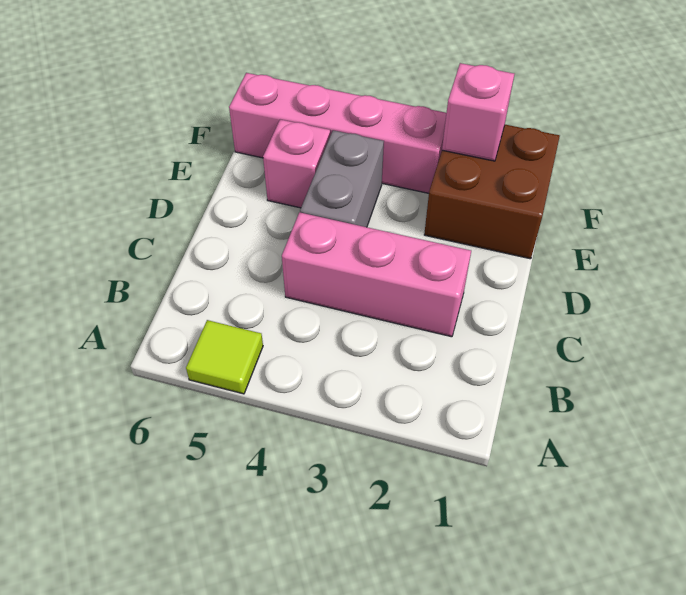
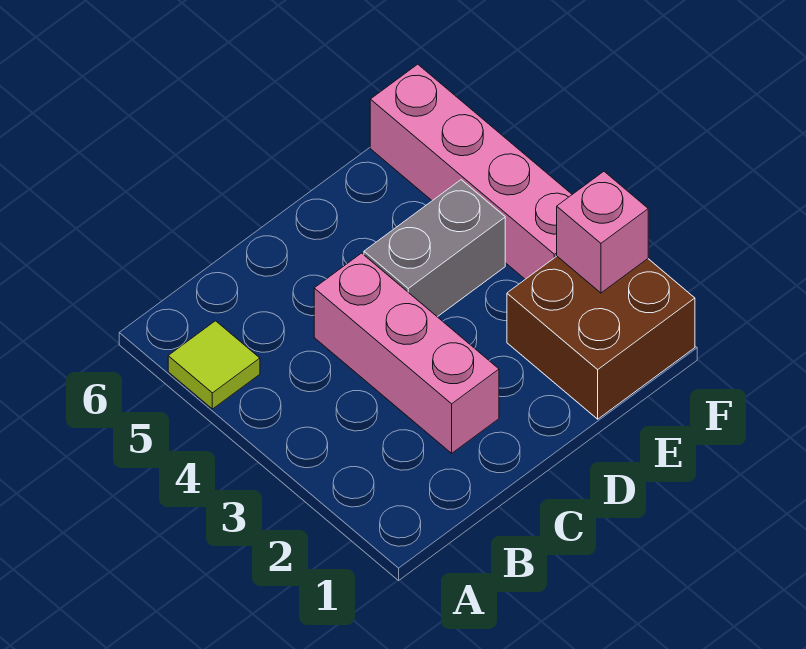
pink brick E5 level 1 -> none

